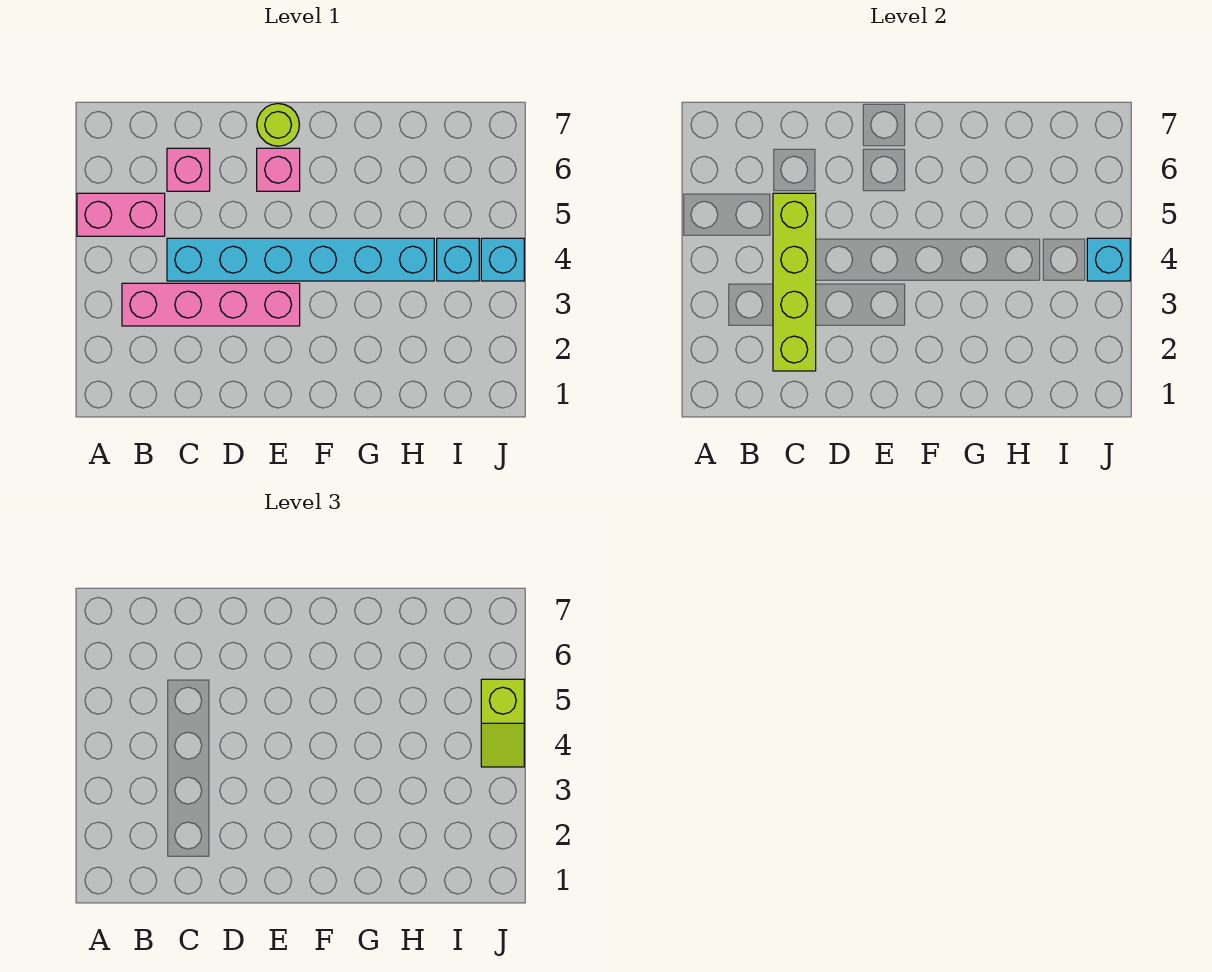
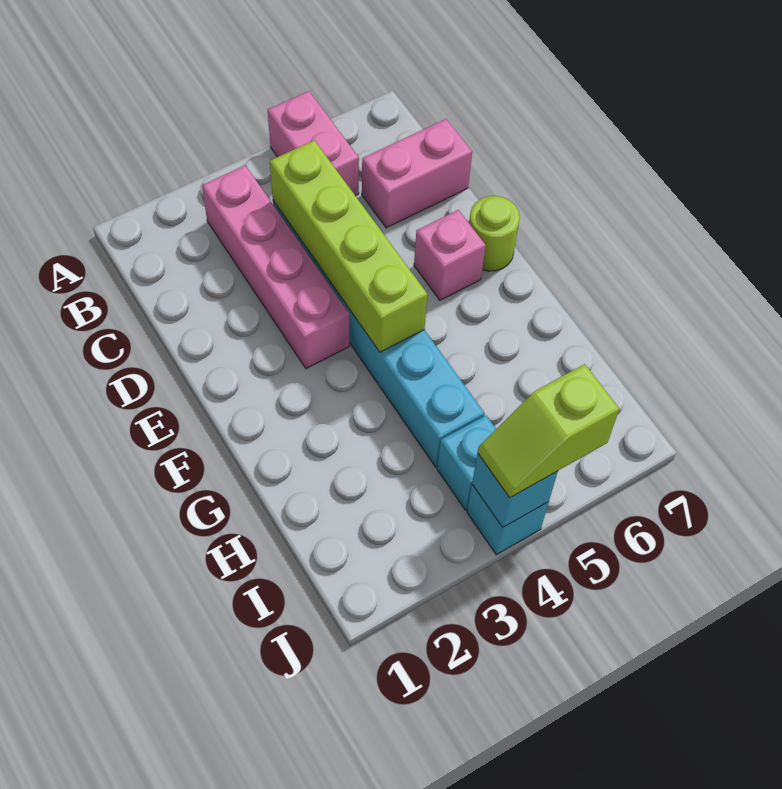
lime brick C2:C5 level 2 -> lime brick C4:F4 level 2
pink brick C6 level 1 -> pink brick C6:C7 level 1

